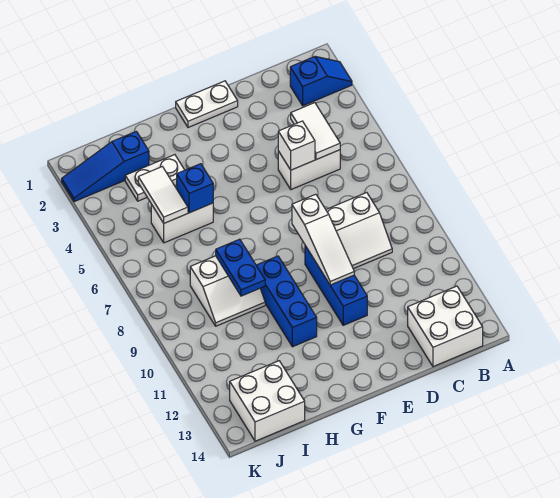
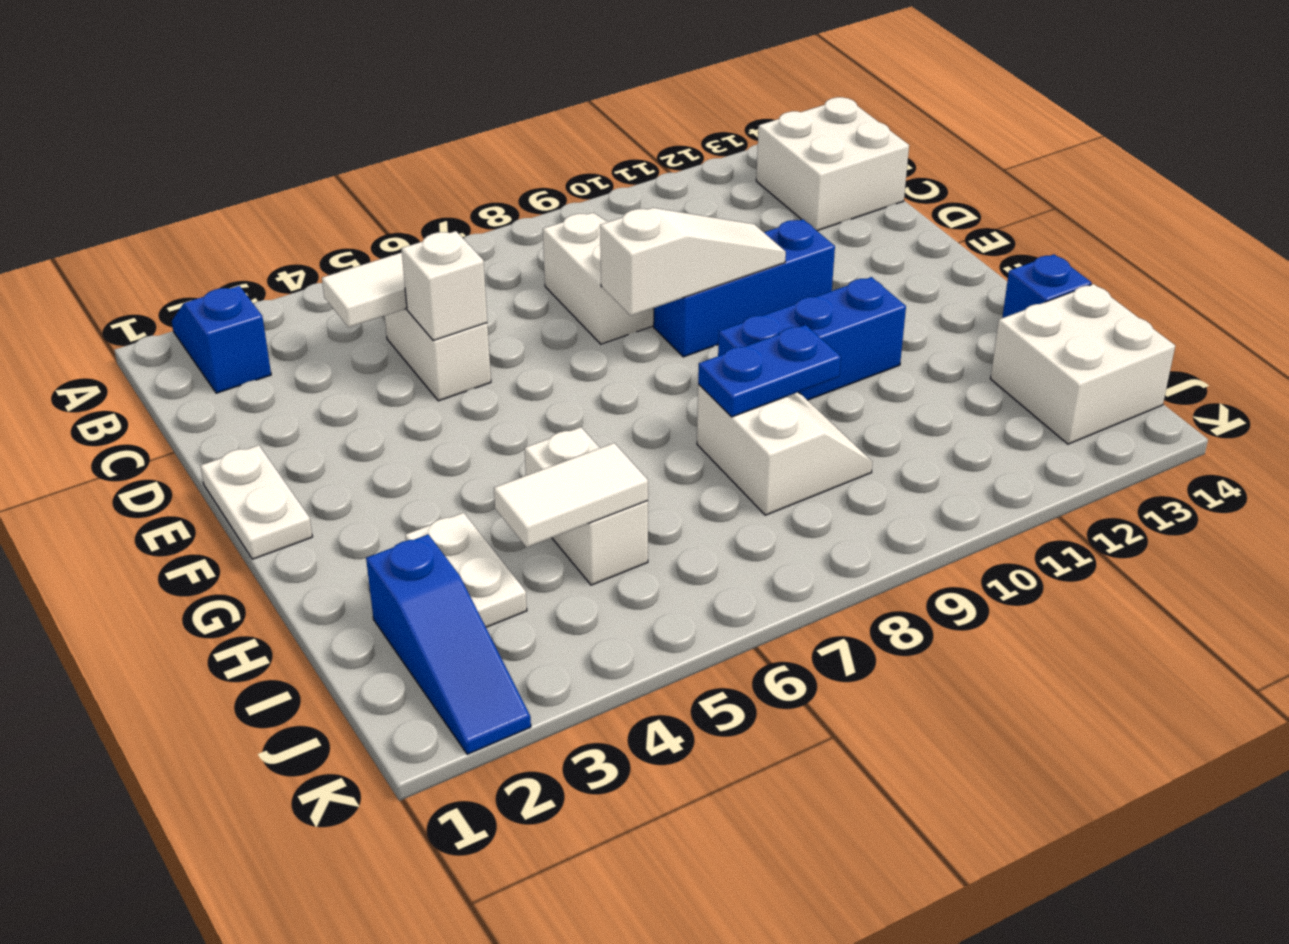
blue brick H5 level 2 -> blue brick H14 level 1

